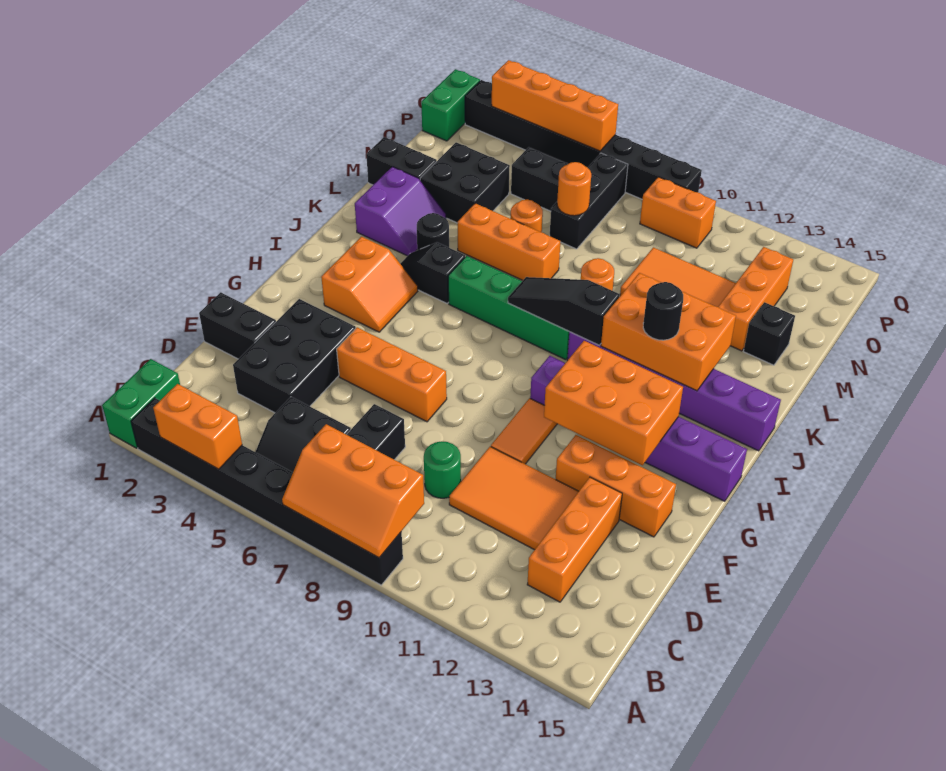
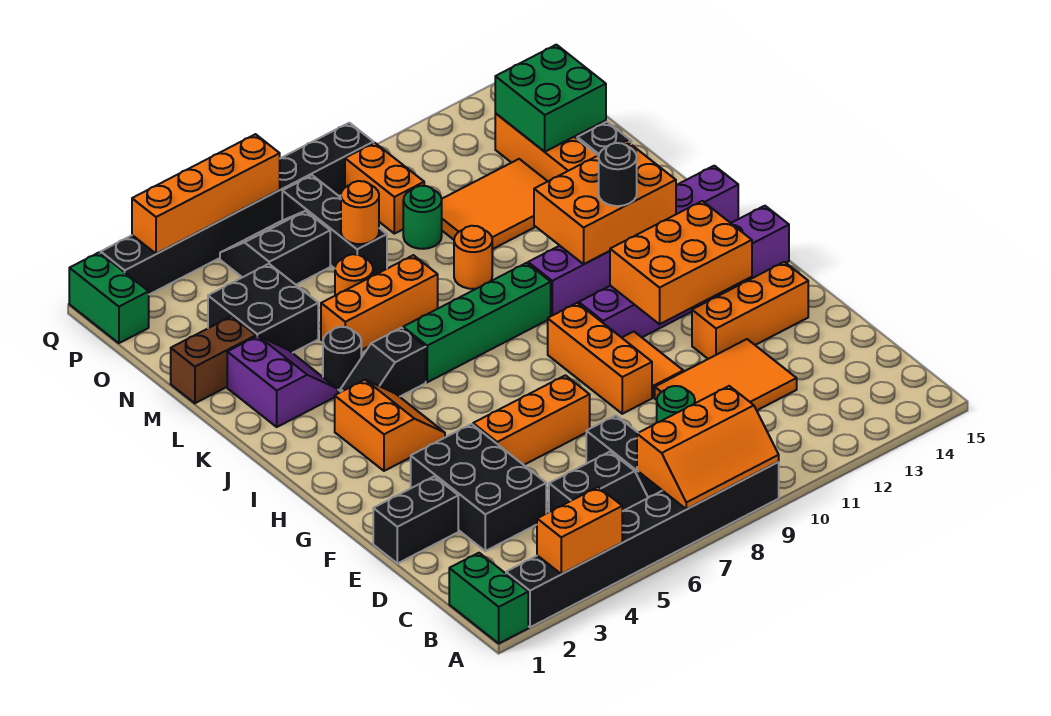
orange brick C13:E13 level 1 -> orange brick F9:H9 level 1
black slope J8:J10 level 2 top 10 -> none
black brick M1:M2 level 1 -> brown brick M1:M2 level 1
none -> green round brick N9 level 1
none -> green brick N13:O14 level 2
orange brick P9:P10 level 1 -> orange brick O9:P9 level 1

